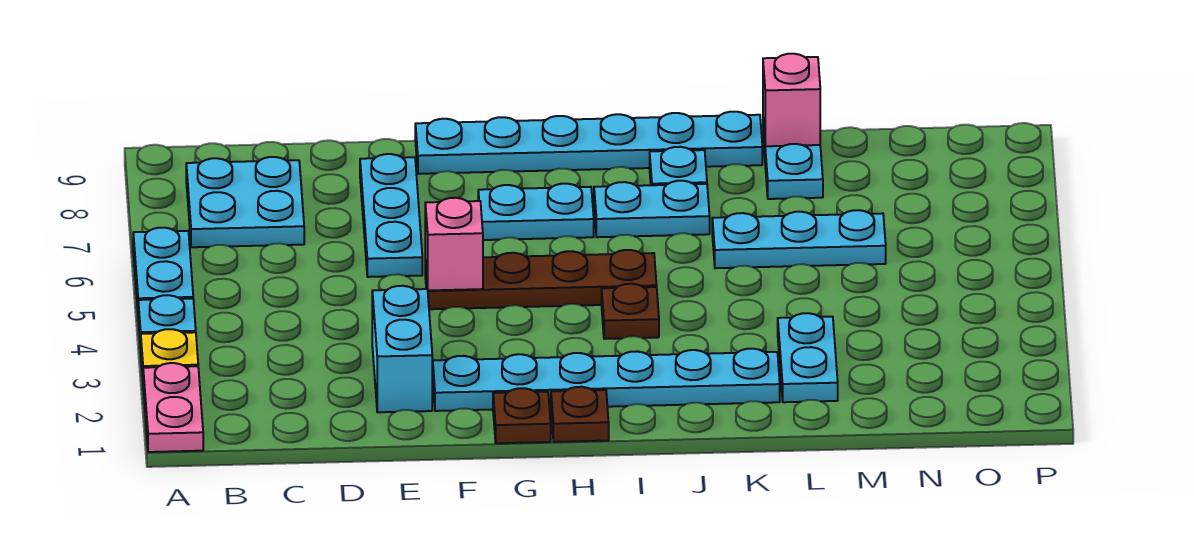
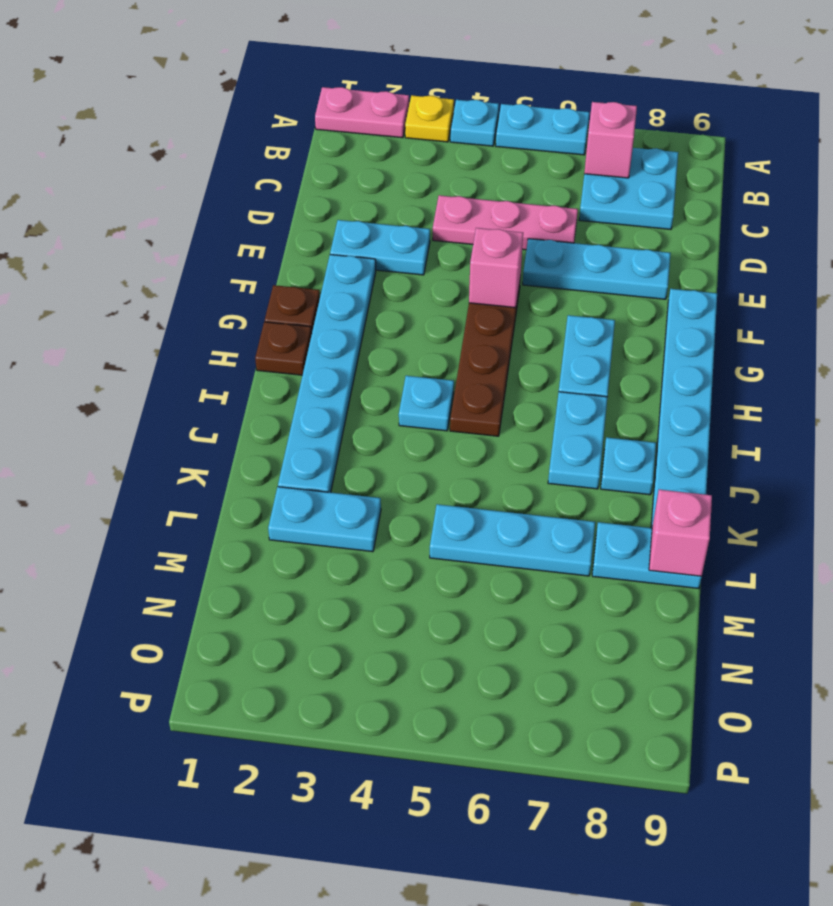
none -> pink brick B7 level 2
none -> pink plate D4:D6 level 1
cyan brick E2:E3 level 1 -> cyan plate E2:E3 level 1
brown plate I4 level 1 -> cyan plate I4 level 1
cyan plate K6:M6 level 1 -> cyan plate L5:L7 level 1

